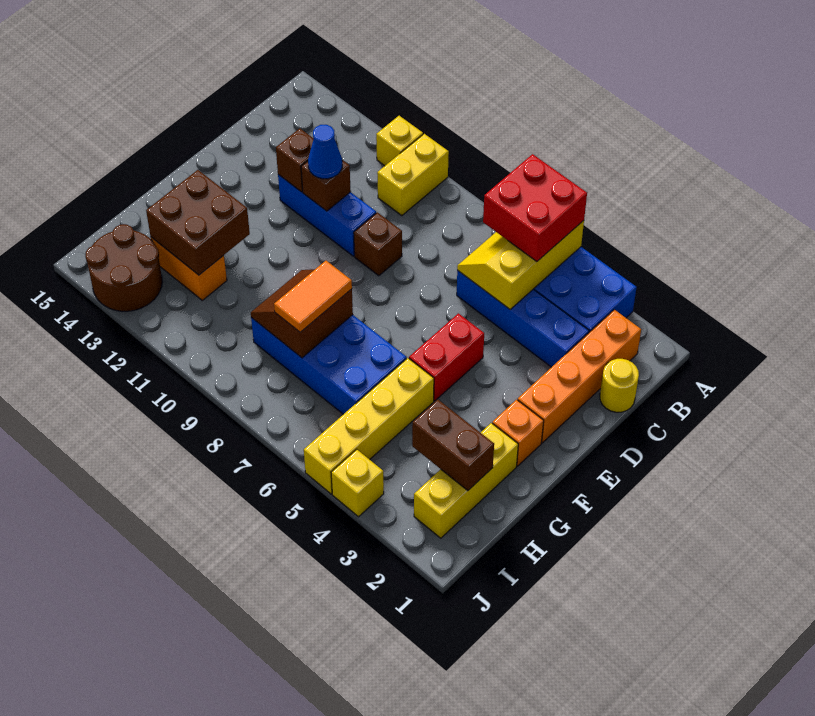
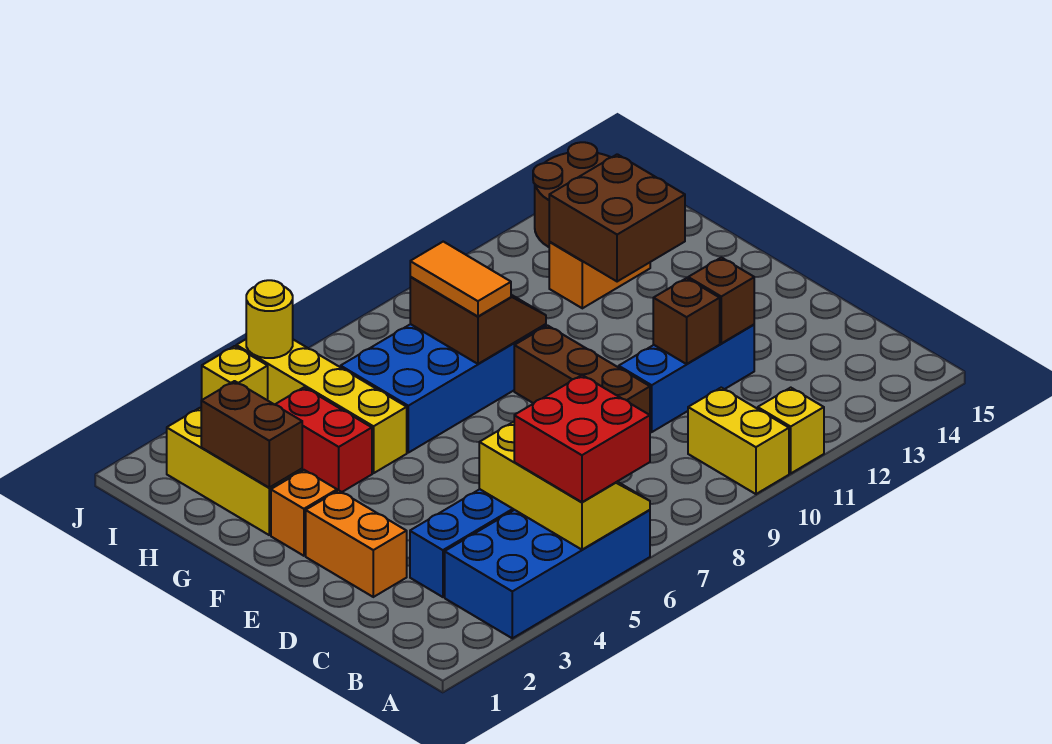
orange brick B2:E2 level 1 -> orange brick D2:E2 level 1
yellow round brick C1 level 1 -> yellow round brick J5 level 2
brown brick D9 level 1 -> brown brick D9:F9 level 1
blue cone D11 level 3 -> none
red brick E5:F5 level 1 -> red brick G4:H4 level 1
brown brick H2:H3 level 2 -> brown brick G2:H2 level 2

